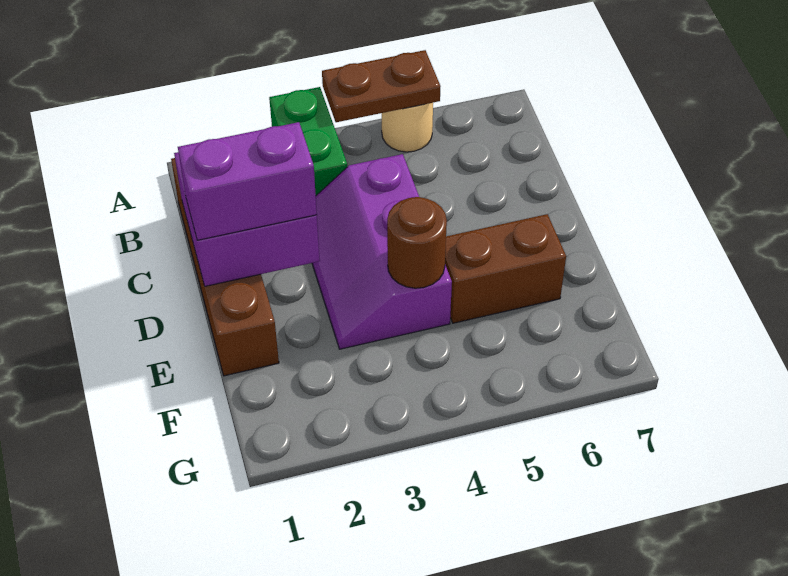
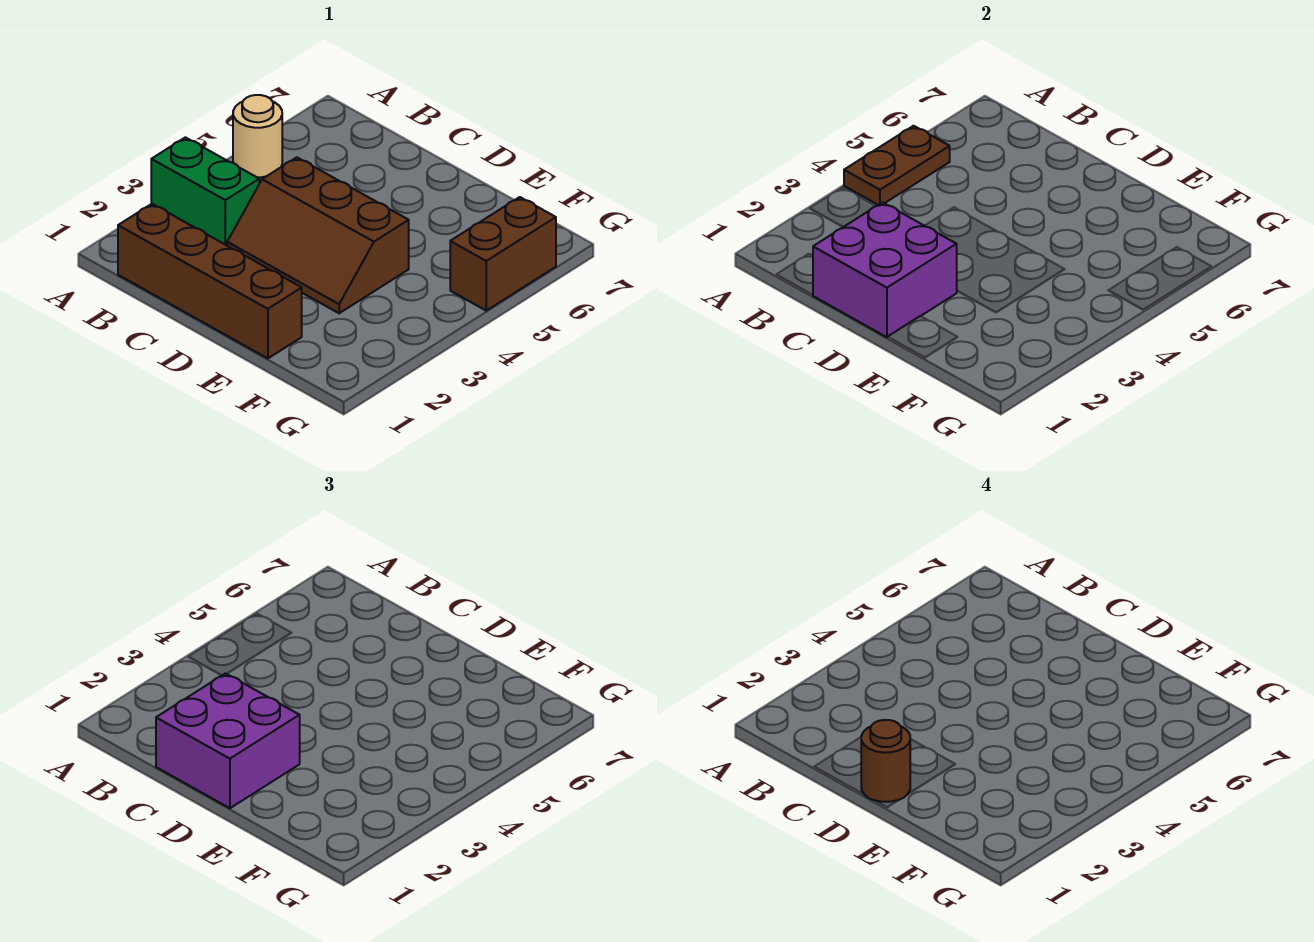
purple slope C3:E4 level 1 top 4 -> brown slope C3:E4 level 1 top 4
purple brick D1:D2 level 3 -> purple brick C1:D2 level 3
brown round brick E4 level 2 -> brown round brick D1 level 4
brown brick E5:E6 level 1 -> brown brick G5:G6 level 1

